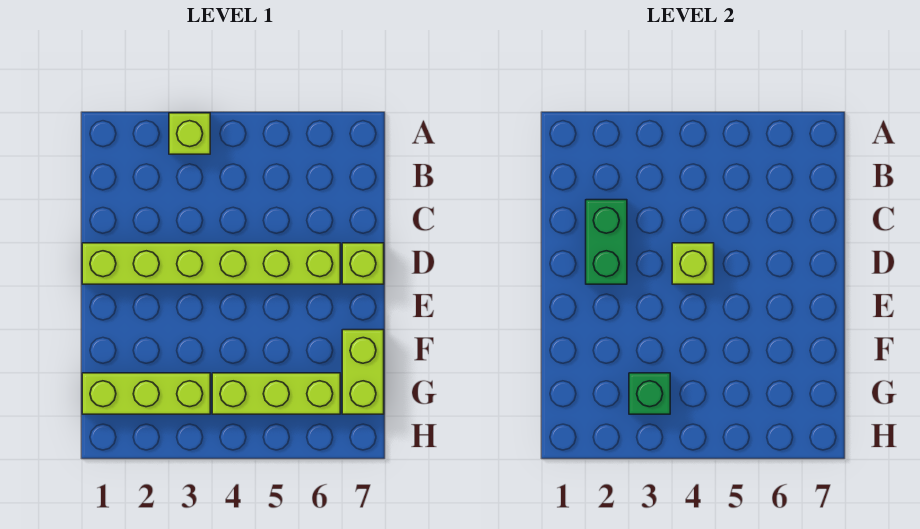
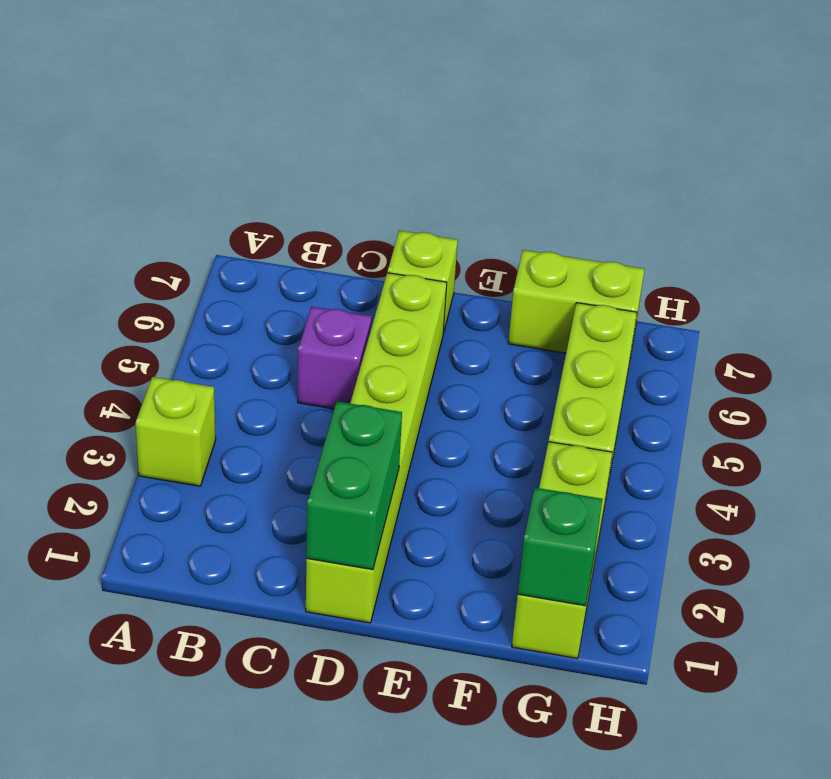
green brick C2:D2 level 2 -> green brick D1:D2 level 2
none -> purple brick C5 level 1
lime brick D4 level 2 -> none
green brick G3 level 2 -> green brick G1 level 2

